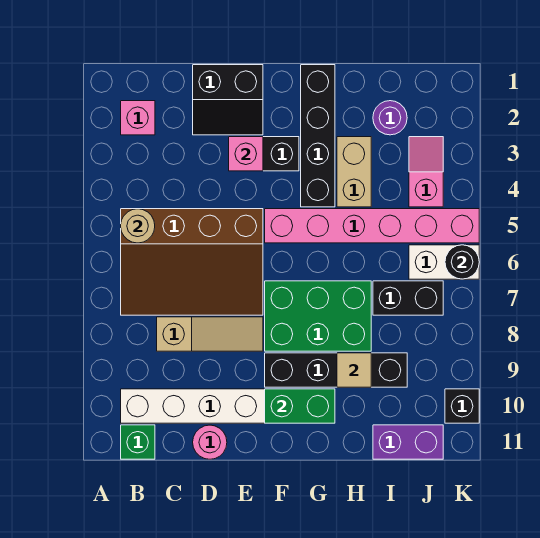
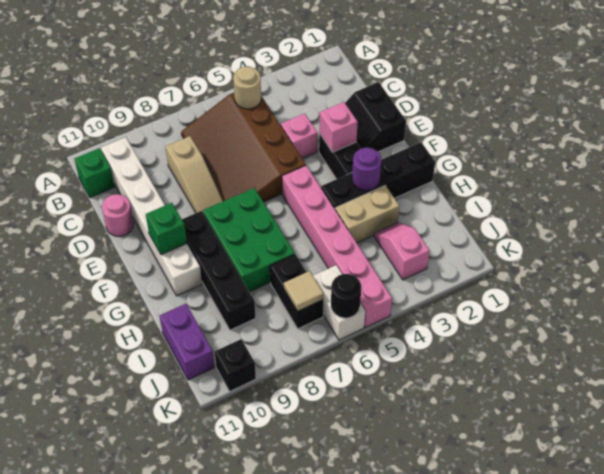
pink brick B2 level 1 -> pink brick D4 level 1
green brick F10:G10 level 2 -> green brick F10 level 2
tan tile H9 level 2 -> tan tile J7 level 2
purple round brick I2 level 1 -> purple round brick G3 level 2
pink slope J3:J4 level 1 top 4 -> pink slope I3:J3 level 1 top J

